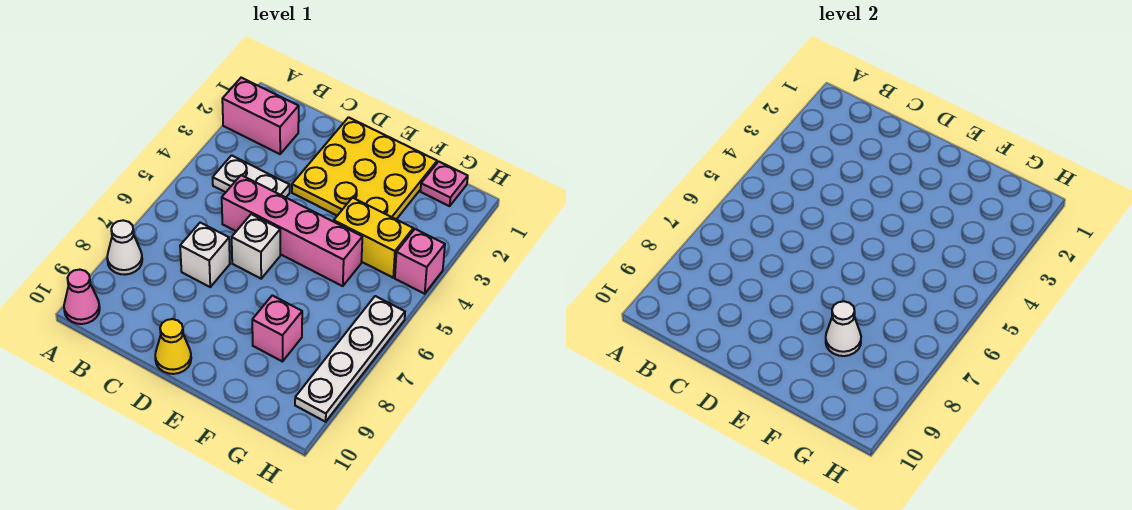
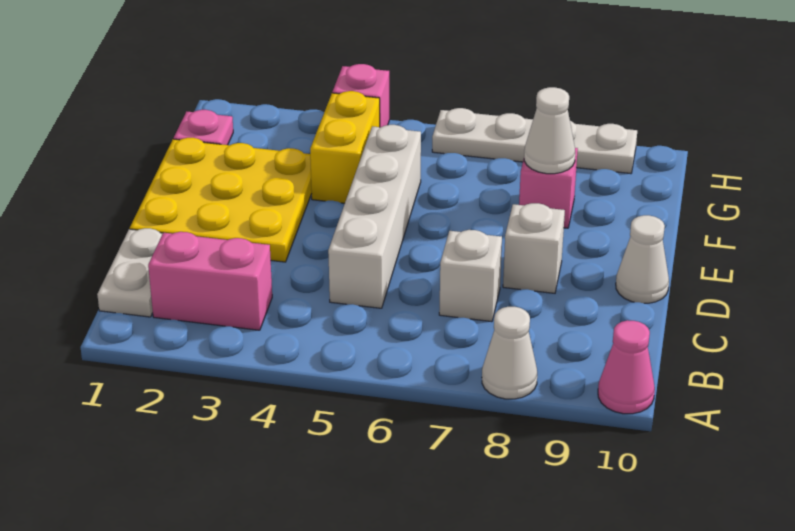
pink brick A2:B2 level 1 -> pink brick B2:B3 level 1
white plate B4:C4 level 1 -> white plate B1:C1 level 1
pink brick C5:F5 level 1 -> white brick C5:F5 level 1
white brick D6 level 1 -> white brick D8 level 1
yellow cone D10 level 1 -> white cone D10 level 1

